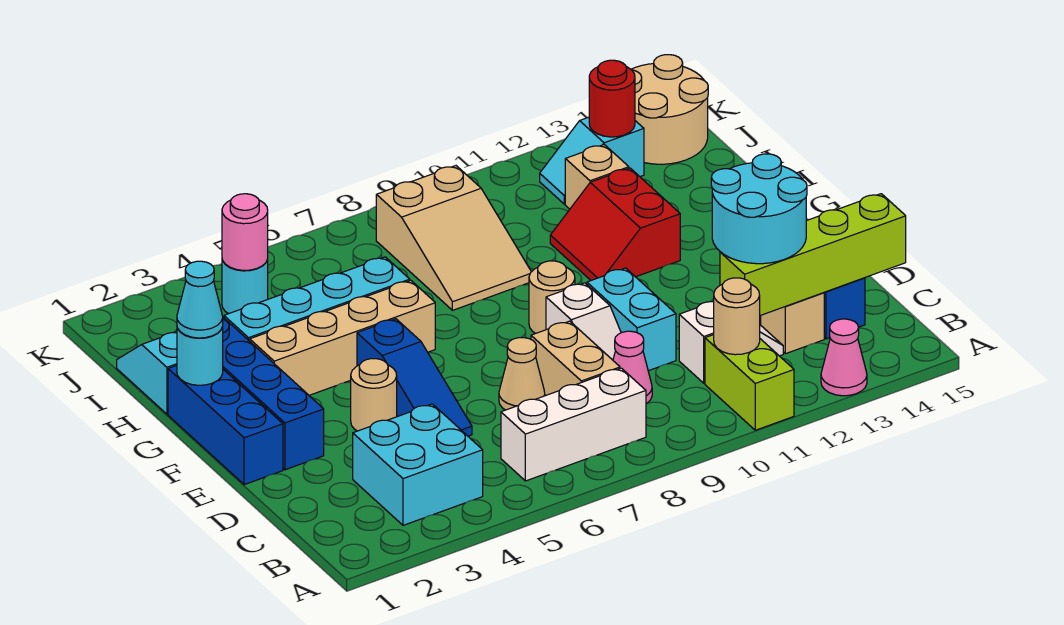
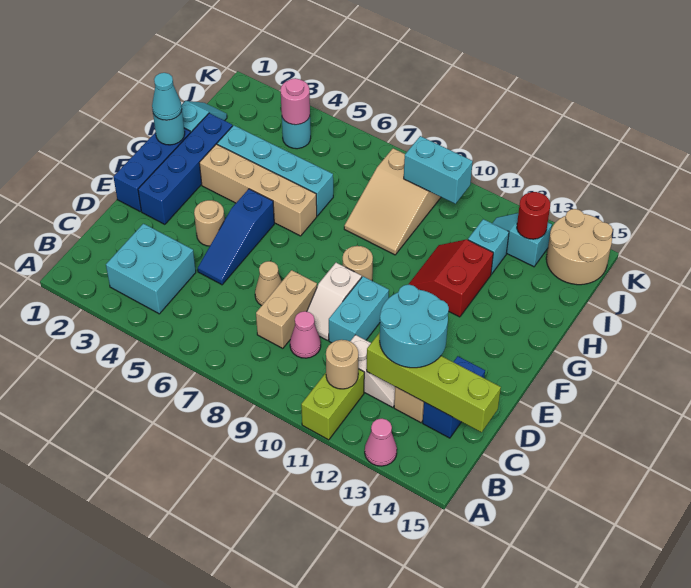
white brick B6:B8 level 1 -> none
tan brick I12 level 1 -> cyan brick I12 level 1
none -> cyan brick J9:J10 level 2

